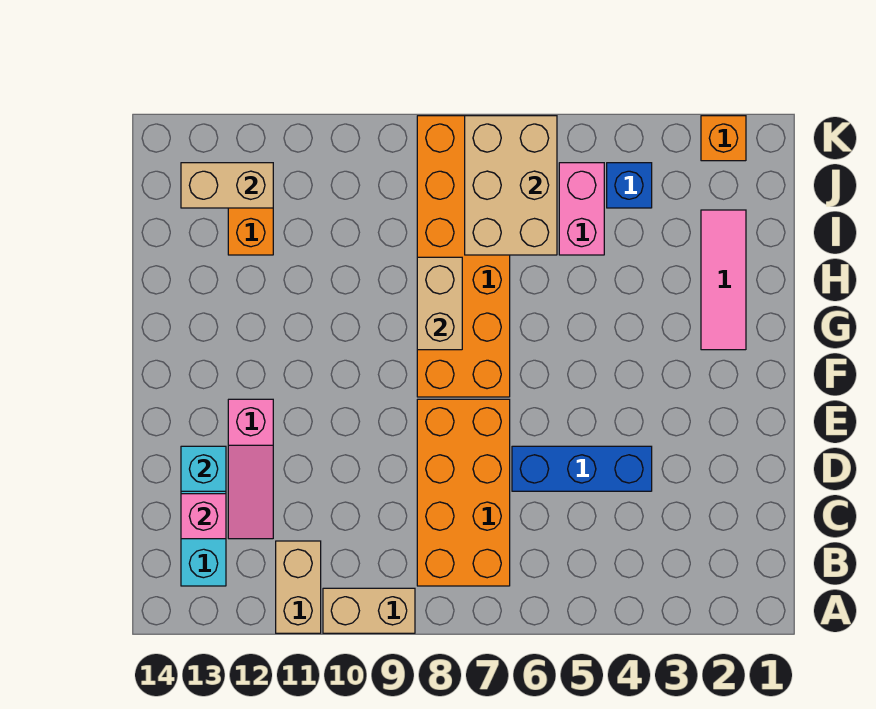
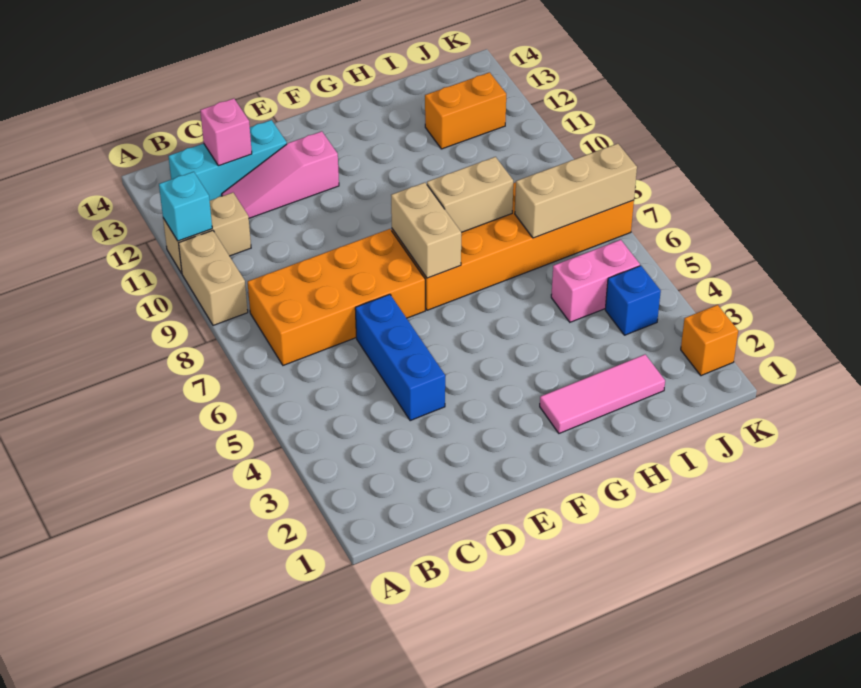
cyan brick D13 level 2 -> cyan brick A11 level 2
tan brick I6:K7 level 2 -> tan brick I7:K7 level 2
tan brick J12:J13 level 2 -> tan brick F7:F8 level 2

